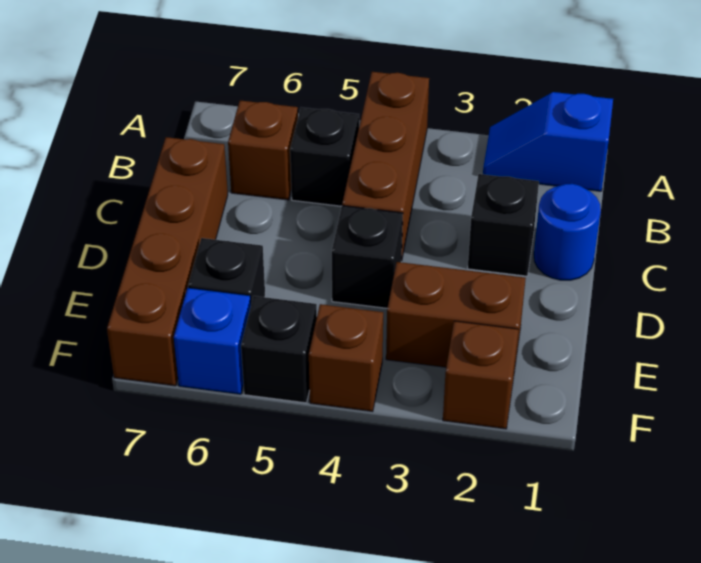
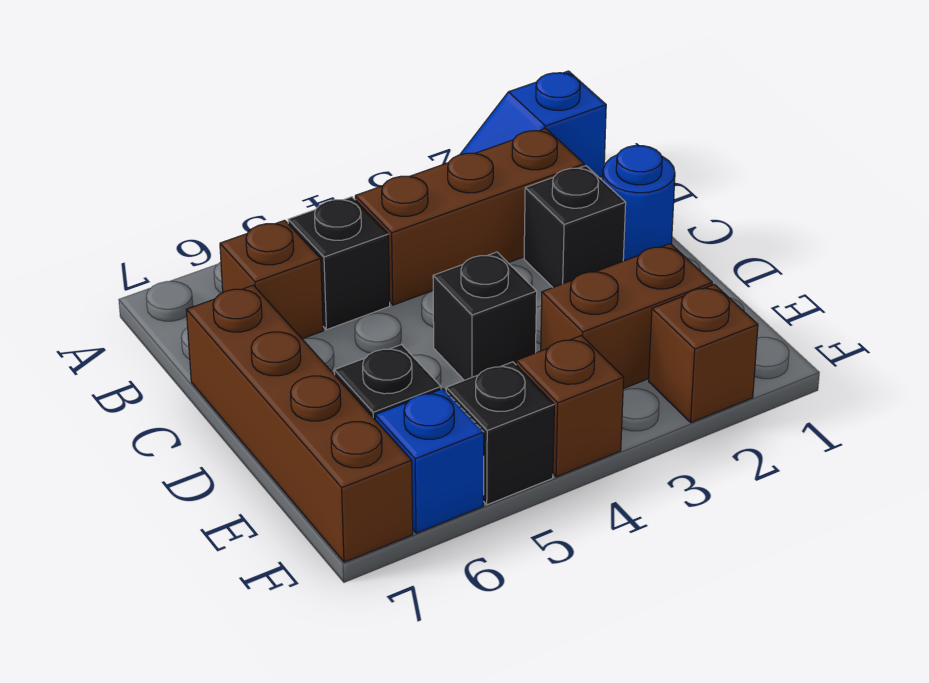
brown brick A4:C4 level 1 -> brown brick B2:B4 level 1

